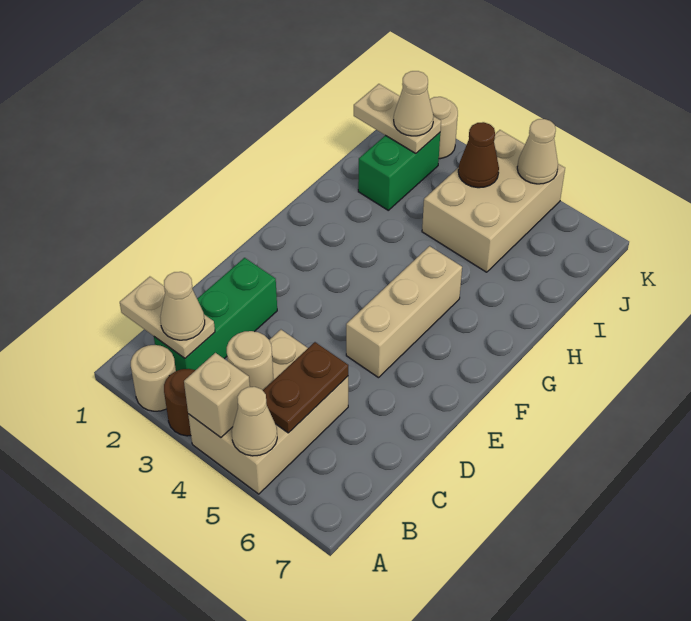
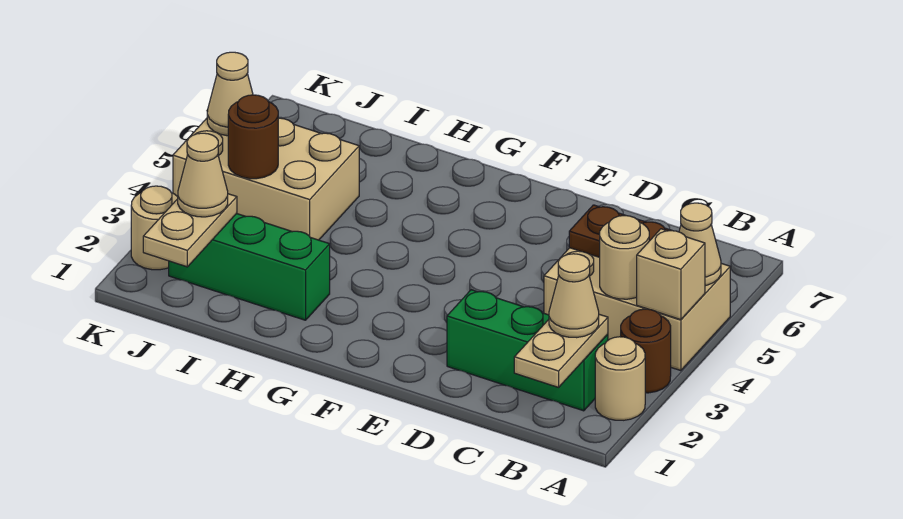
tan brick E5:G5 level 1 -> none
green brick I2:J2 level 1 -> green brick H2:J2 level 1
brown cone J4 level 2 -> brown round brick J4 level 2

